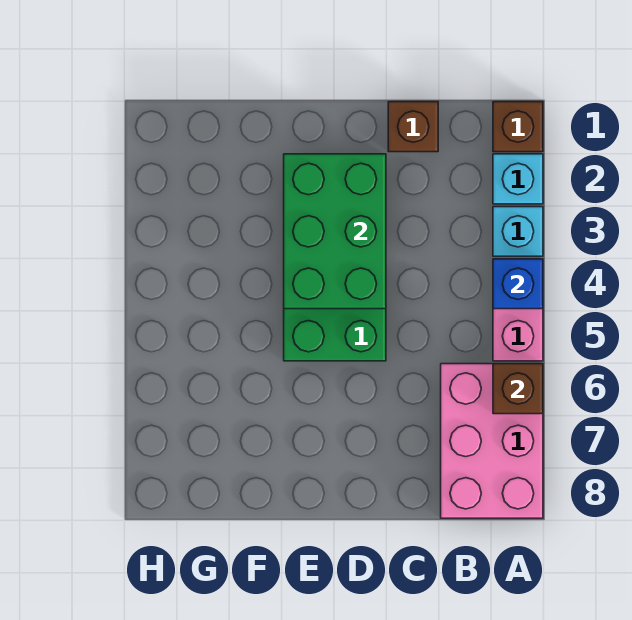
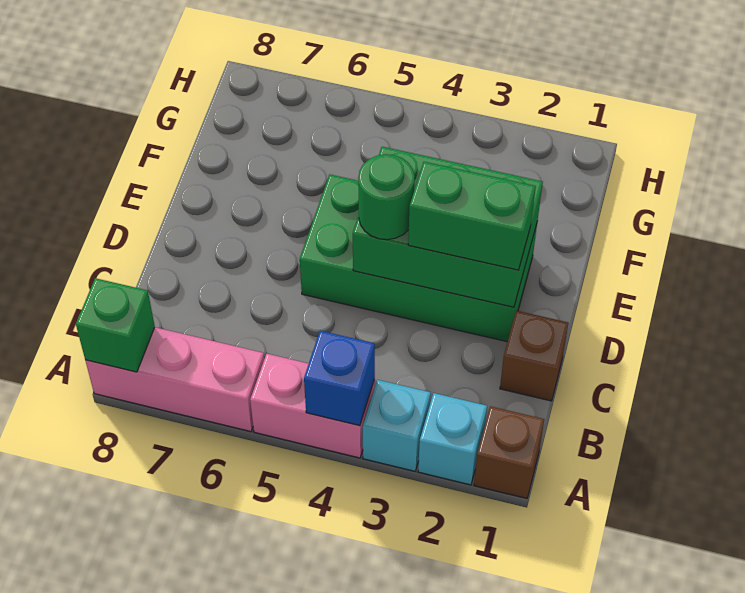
pink brick A6:B8 level 1 -> pink brick A6:A8 level 1
brown brick A6 level 2 -> none
none -> green brick A8 level 2
none -> green brick D2:D3 level 3
none -> green round brick D4 level 3

